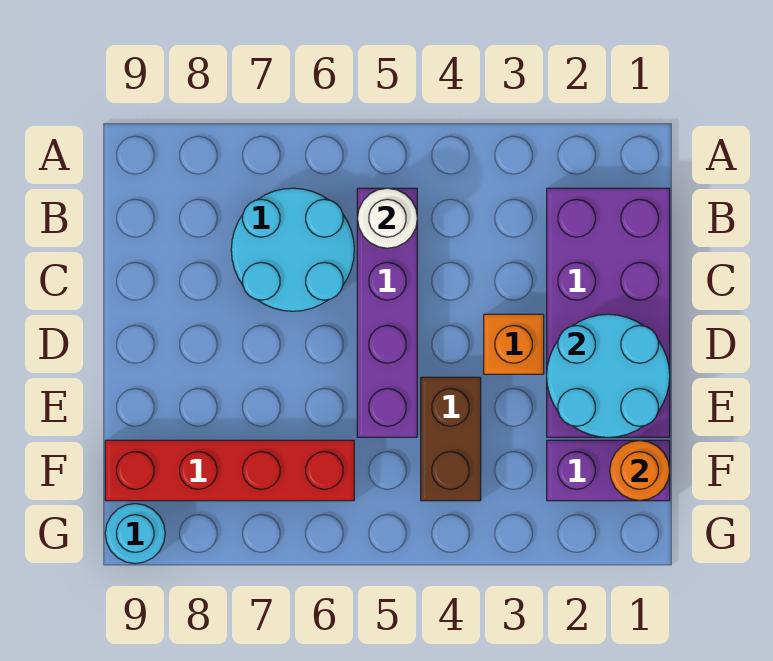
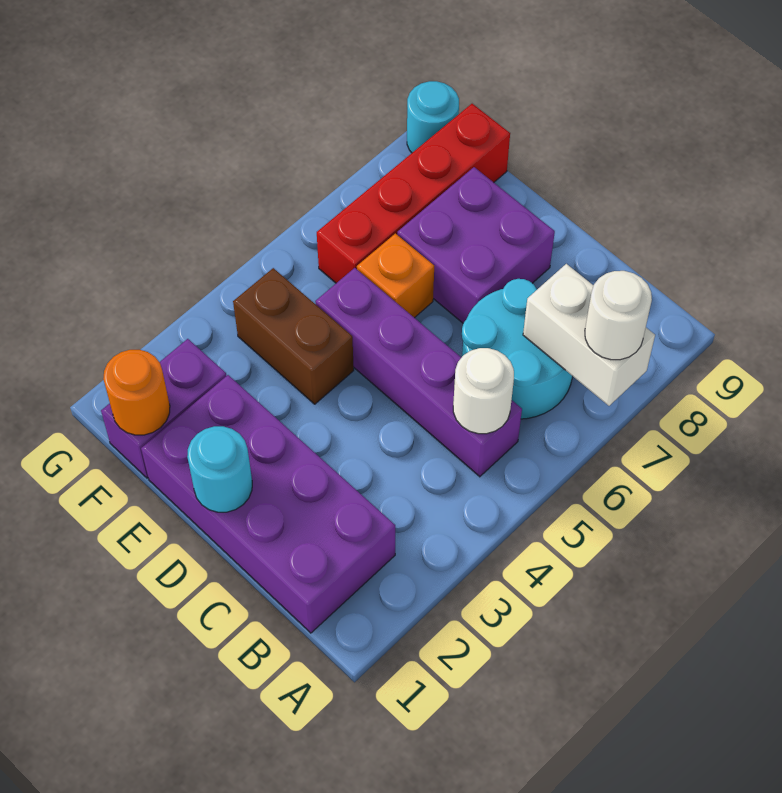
none -> white brick A7:B7 level 2
none -> white round brick A7 level 3
cyan round brick D1:E2 level 2 -> cyan round brick D1 level 2
orange brick D3 level 1 -> orange brick E6 level 1
none -> purple brick D7:E8 level 1

